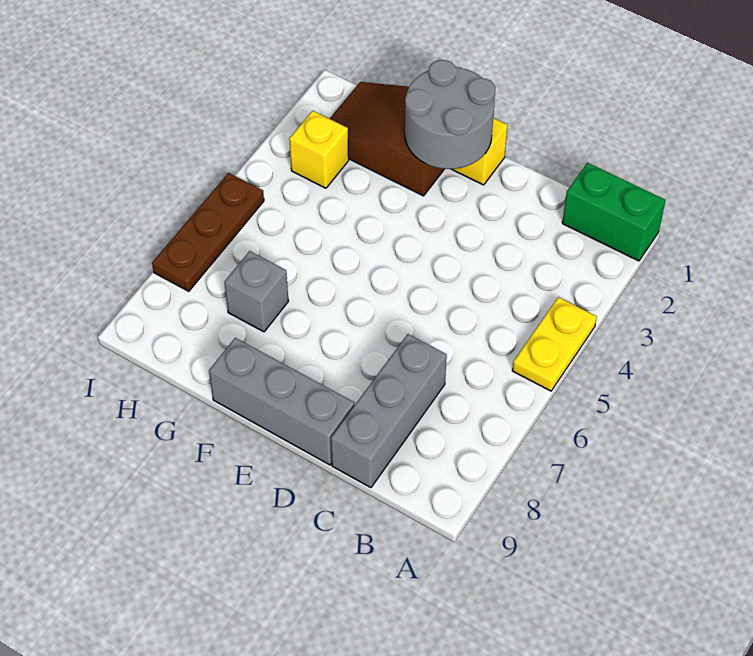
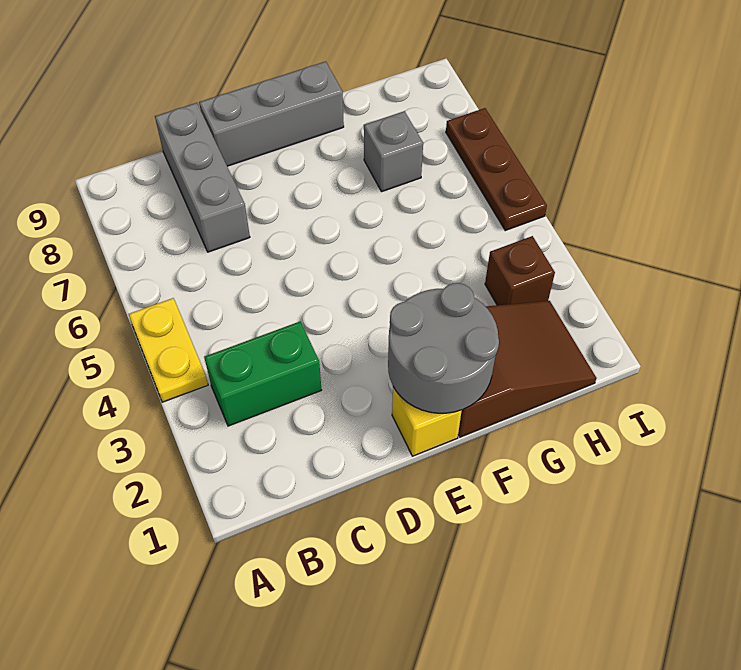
green brick A1:B1 level 1 -> green brick B3:C3 level 1
yellow brick H3 level 1 -> brown brick H3 level 1

